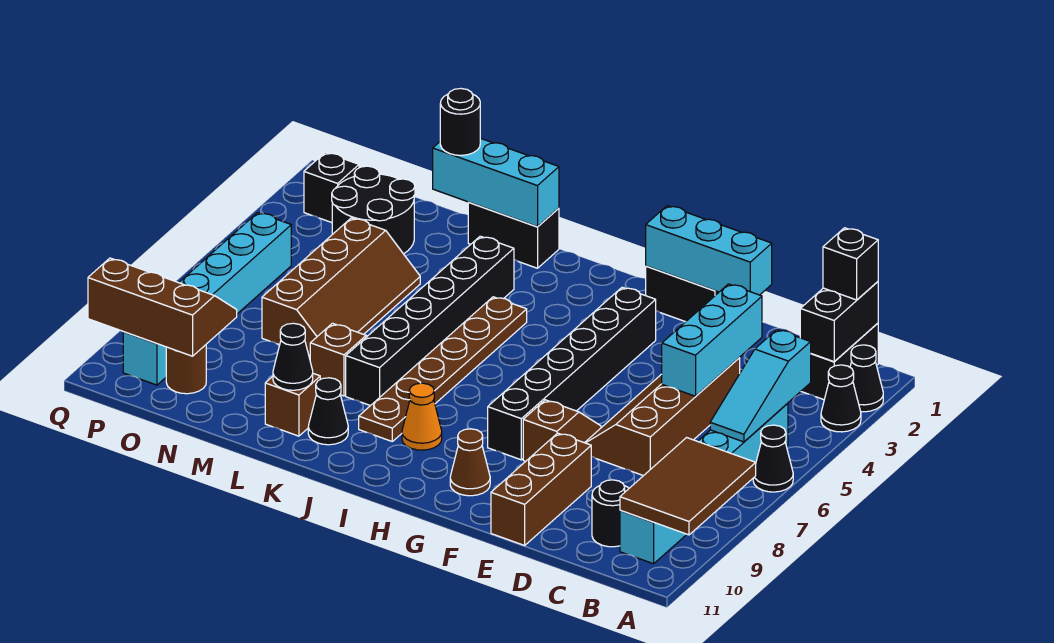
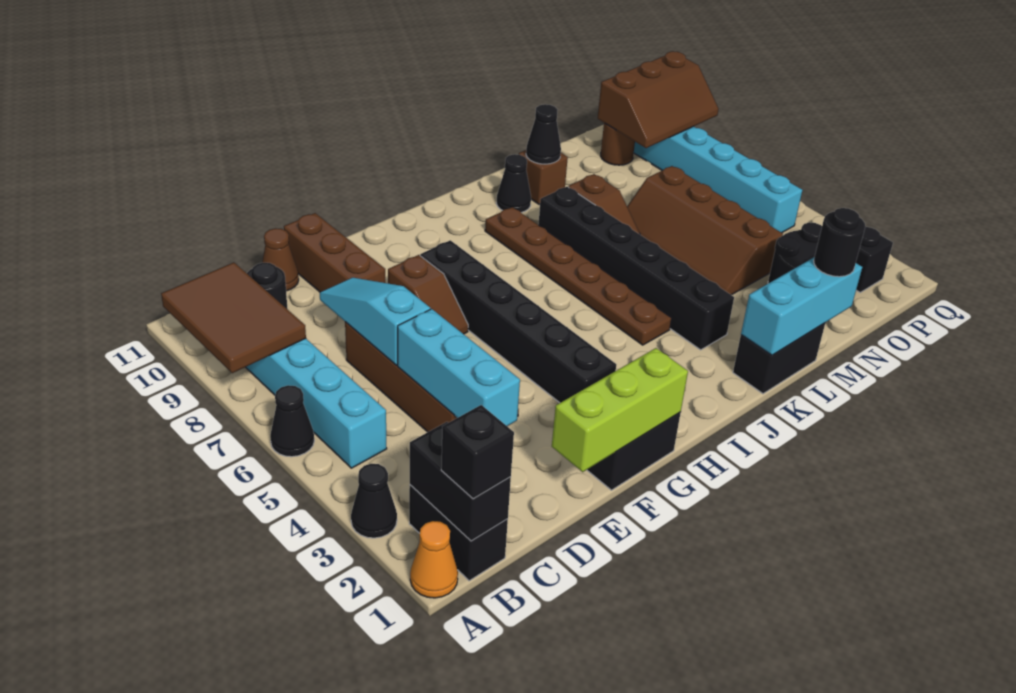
black cone A2 level 1 -> none
cyan slope B4:B6 level 2 top 4 -> cyan slope D6:D8 level 2 top 6
cyan brick E1:G1 level 2 -> lime brick E1:G1 level 2
brown cone G10 level 1 -> brown cone D11 level 1
orange cone I9 level 1 -> orange cone A1 level 1

